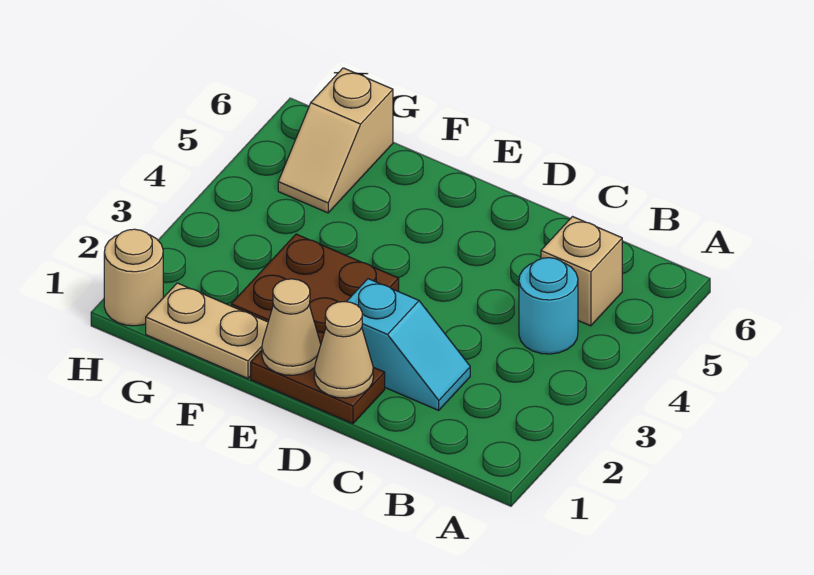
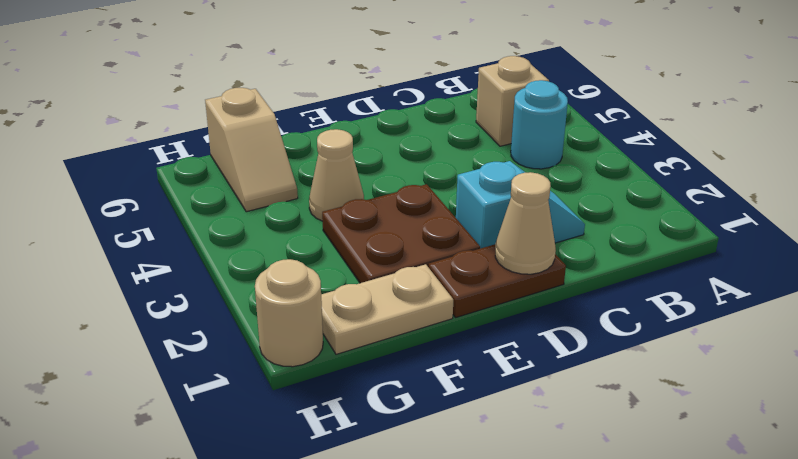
tan cone E1 level 2 -> tan cone F4 level 1

